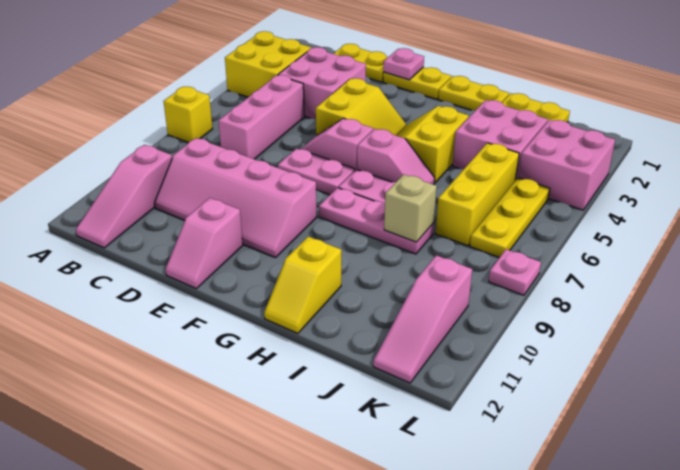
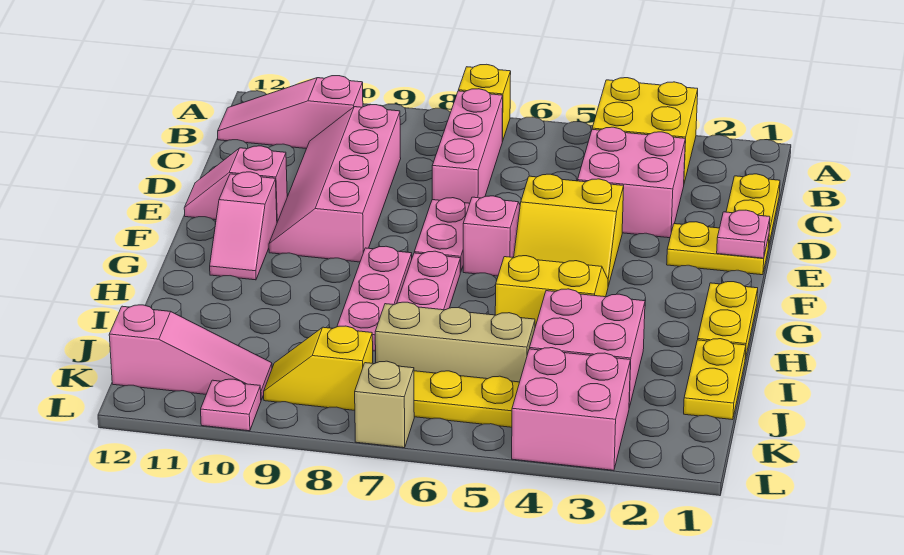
pink brick C5:C7 level 1 -> pink brick B7:D7 level 1
yellow plate E1:F1 level 1 -> yellow plate E1:E2 level 1
pink slope G6:H6 level 1 top G -> pink slope F11:G11 level 1 top F
yellow slope H11:H12 level 1 top 11 -> yellow slope K8:K9 level 1 top 8
tan brick I8 level 2 -> tan brick L7 level 1
yellow brick J5:J7 level 1 -> tan brick J5:J7 level 1
pink slope K10:K12 level 1 top 10 -> pink slope K10:K12 level 1 top 12
pink plate L8 level 1 -> pink plate L10 level 1

